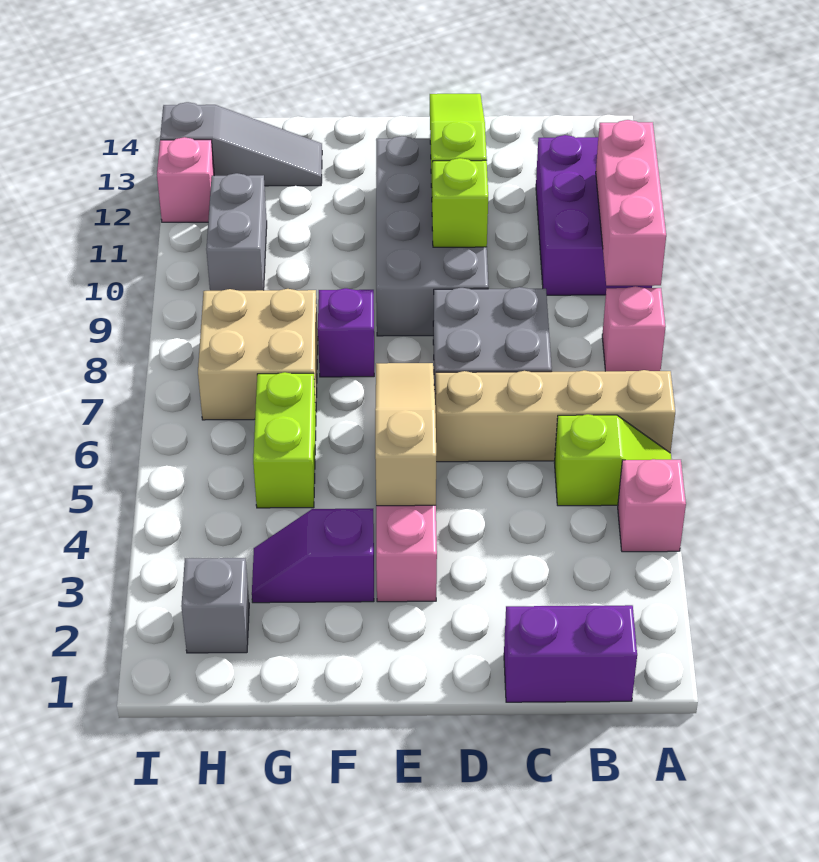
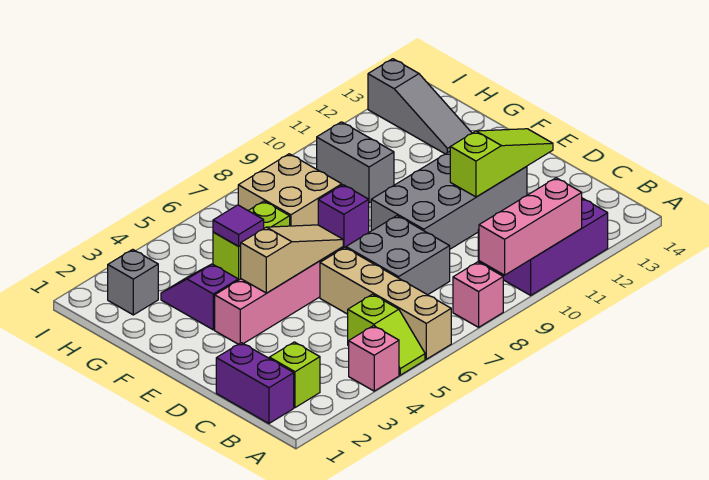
lime brick D10 level 2 -> lime brick B2 level 1
none -> purple tile G5 level 2
grey brick H10:H11 level 1 -> grey brick G10:H10 level 1
pink brick I12 level 1 -> none

